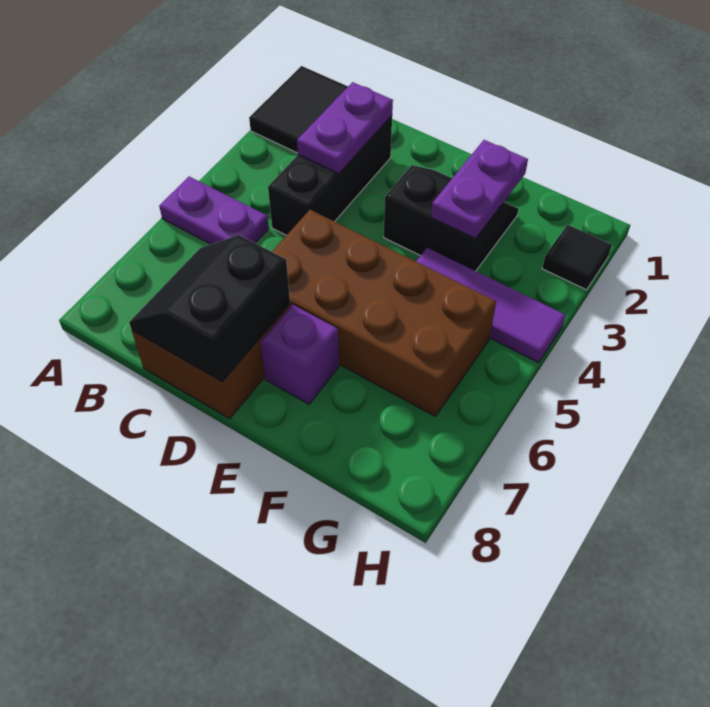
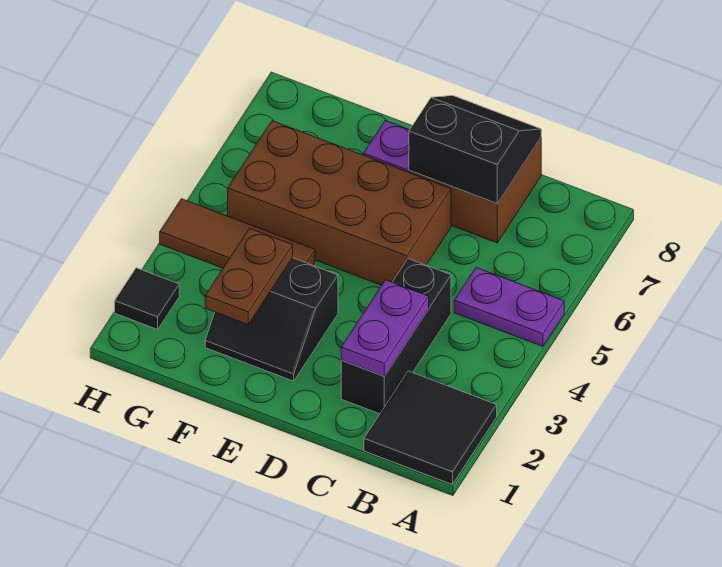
black slope C7:D8 level 2 top D -> black slope C7:D8 level 2 top 7
purple plate F2:F3 level 2 -> brown plate F2:F3 level 2
purple tile F4:H4 level 1 -> brown tile F4:H4 level 1

